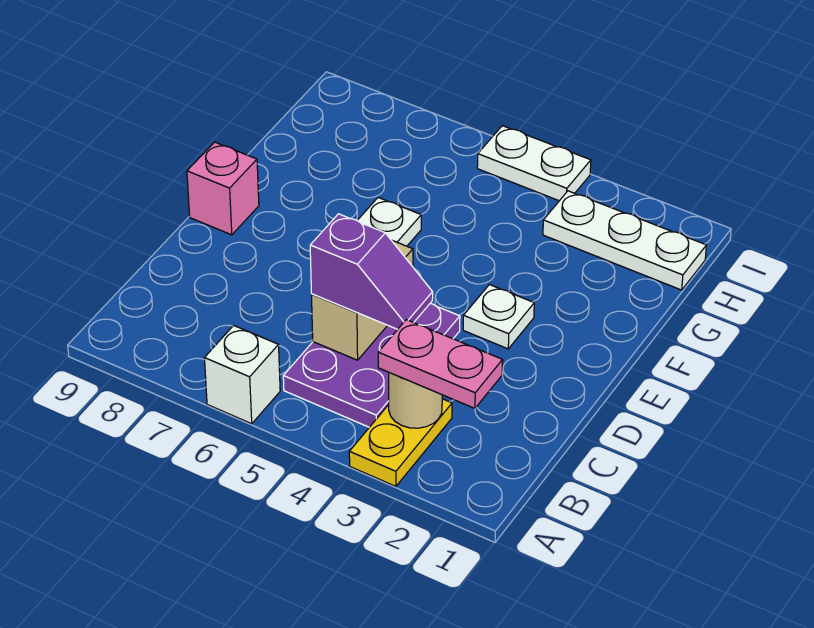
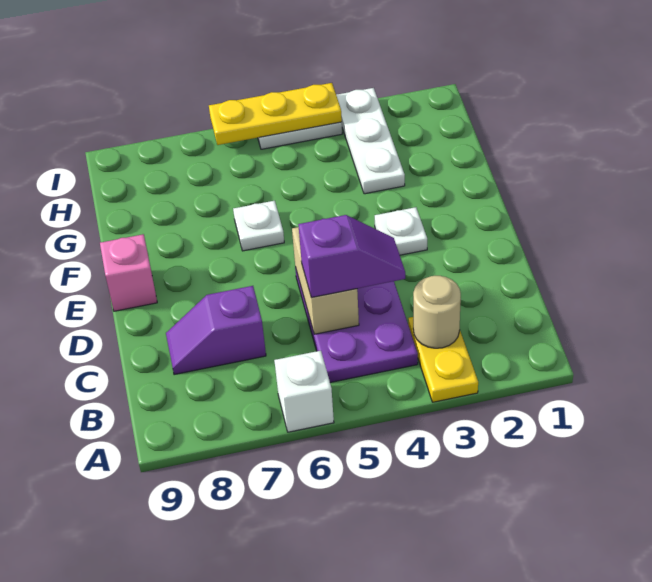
pink plate B2:B3 level 3 -> none
none -> purple slope C7:C8 level 1 top 7
white plate H1:H3 level 1 -> white plate G3:I3 level 1
none -> yellow plate I4:I6 level 2

